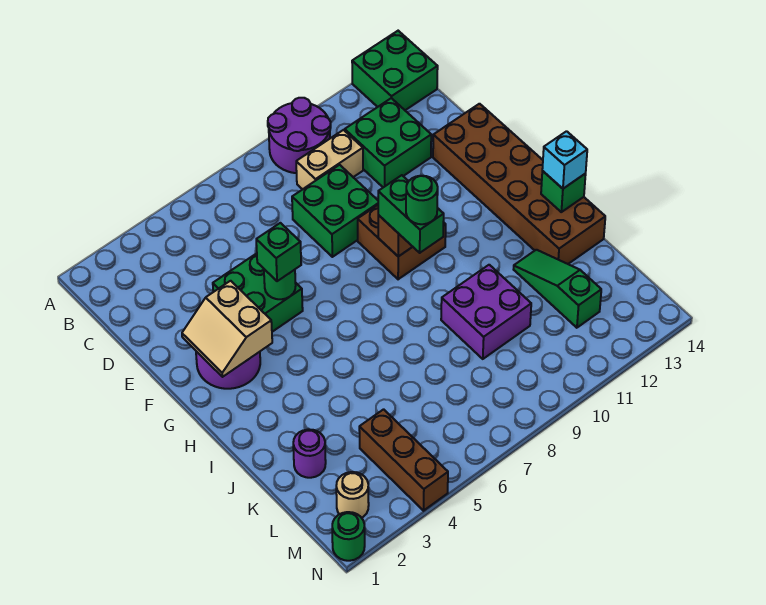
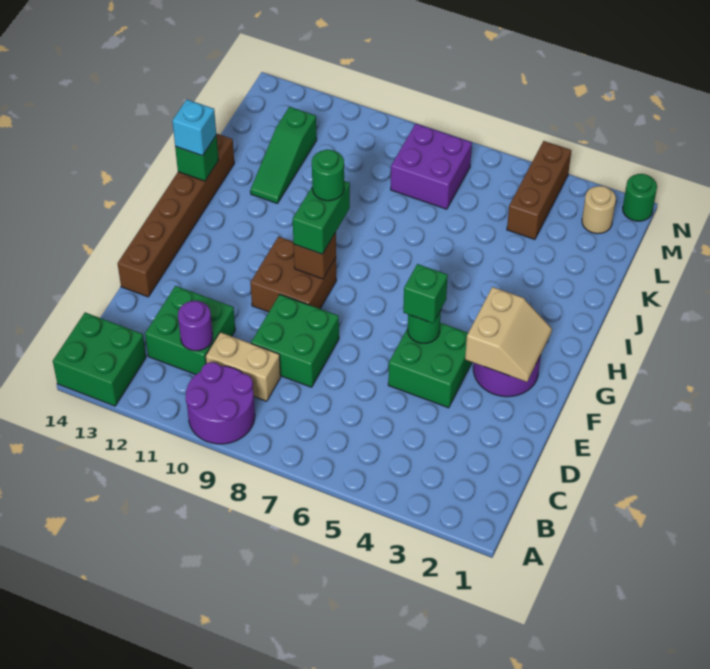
brown brick E13:J14 level 1 -> brown brick E14:J14 level 1
purple brick J9:K10 level 1 -> purple brick L7:M8 level 1
purple round brick K2 level 1 -> purple round brick C11 level 2

